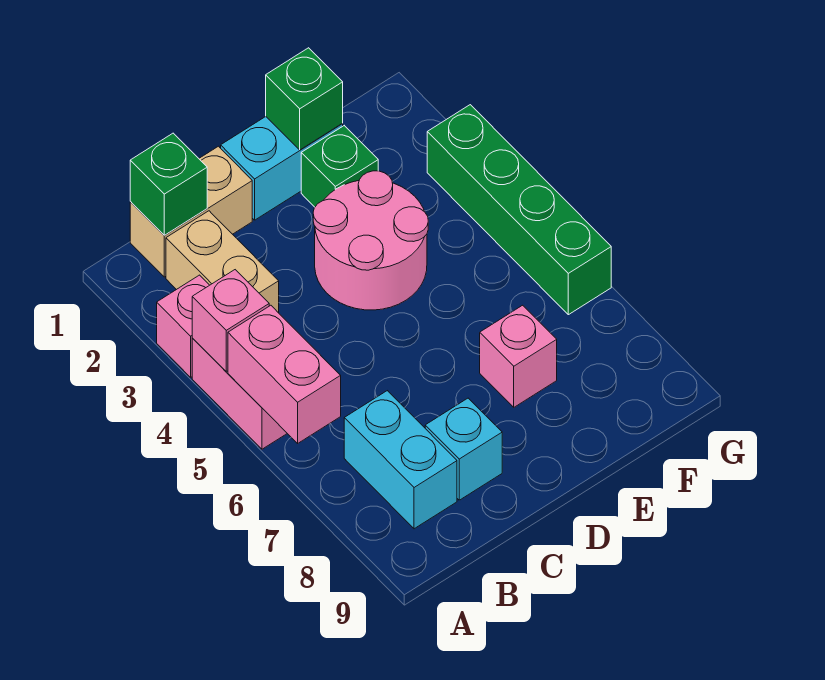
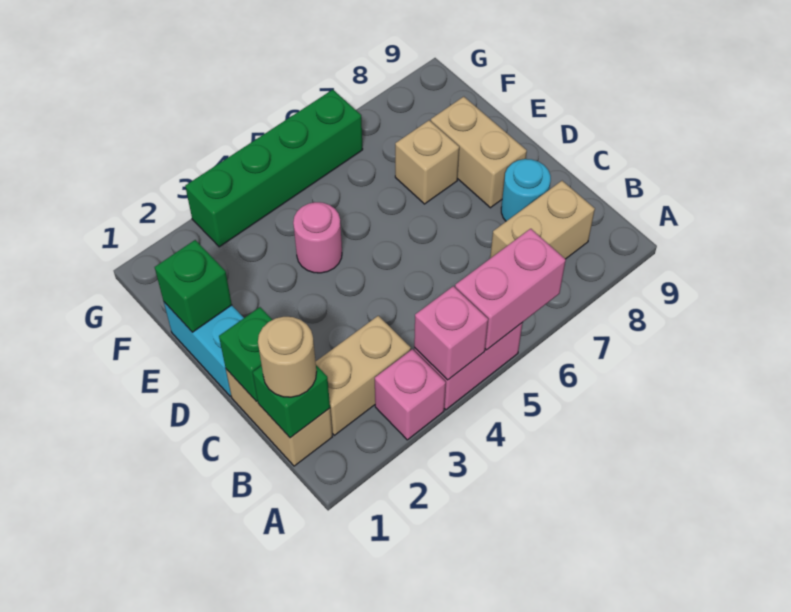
none -> tan round brick B1 level 3
cyan brick B7:B8 level 1 -> tan brick B7:B8 level 1
cyan brick C8 level 1 -> cyan round brick C8 level 1
pink round brick D3:E4 level 1 -> pink round brick E4 level 1
none -> tan brick D8:E8 level 1
green brick E2 level 1 -> green brick C1 level 2
pink brick E7 level 1 -> tan brick E7 level 1

